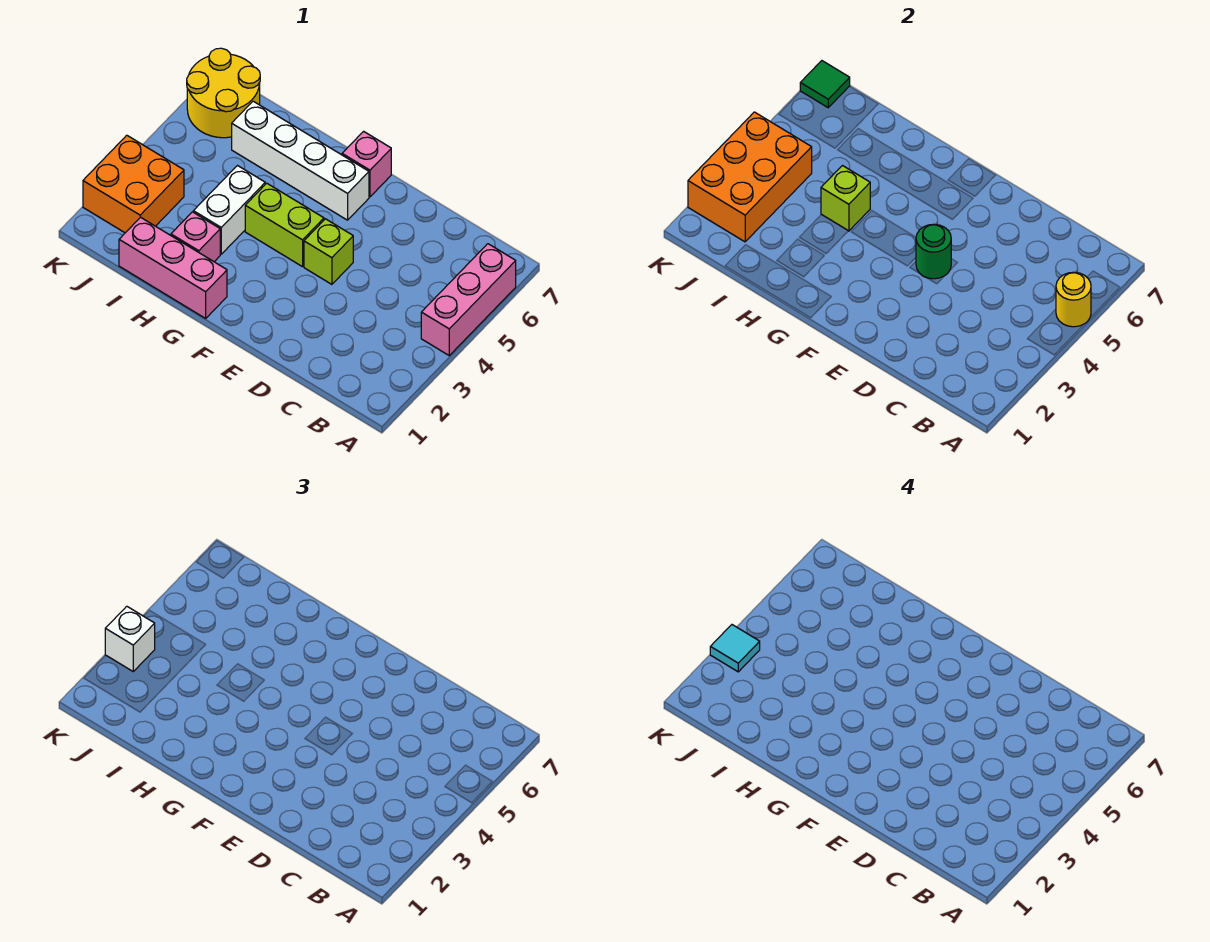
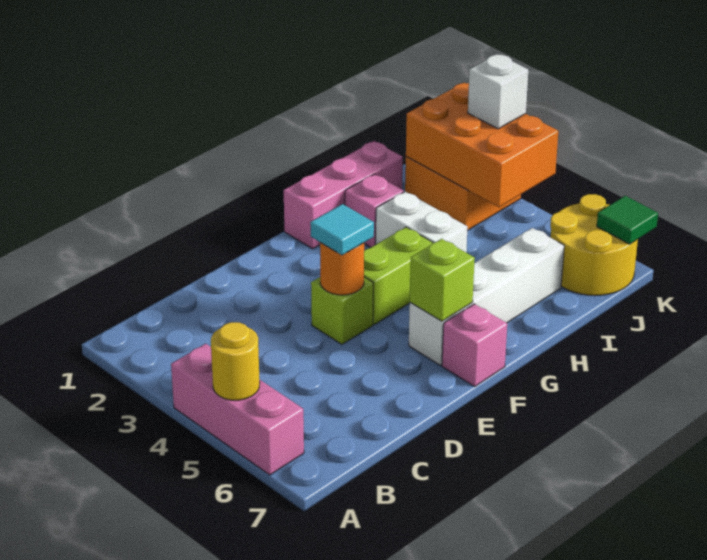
green round brick E4 level 2 -> orange round brick E4 level 2
lime brick H4 level 2 -> lime brick F6 level 2
cyan tile K3 level 4 -> cyan tile E4 level 3

